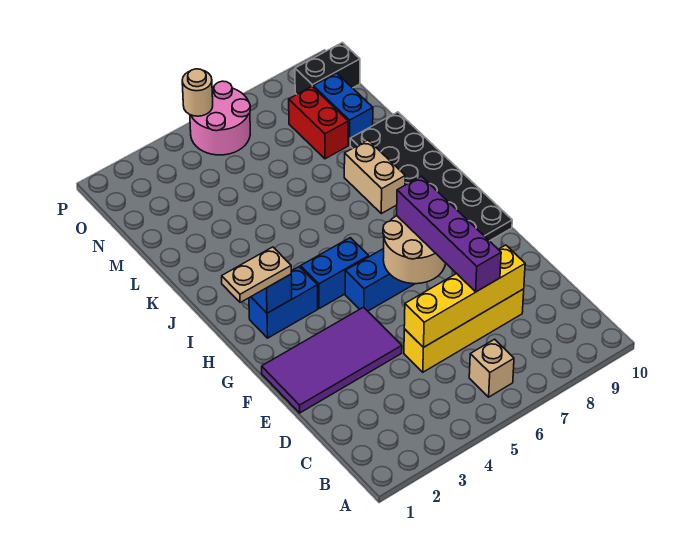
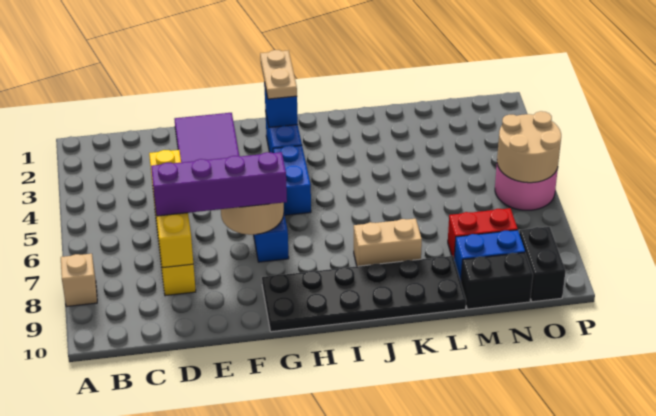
tan brick B6 level 1 -> tan brick A8 level 1
none -> black brick M10:N10 level 1
tan round brick P5 level 2 -> tan round brick O5:P6 level 2

